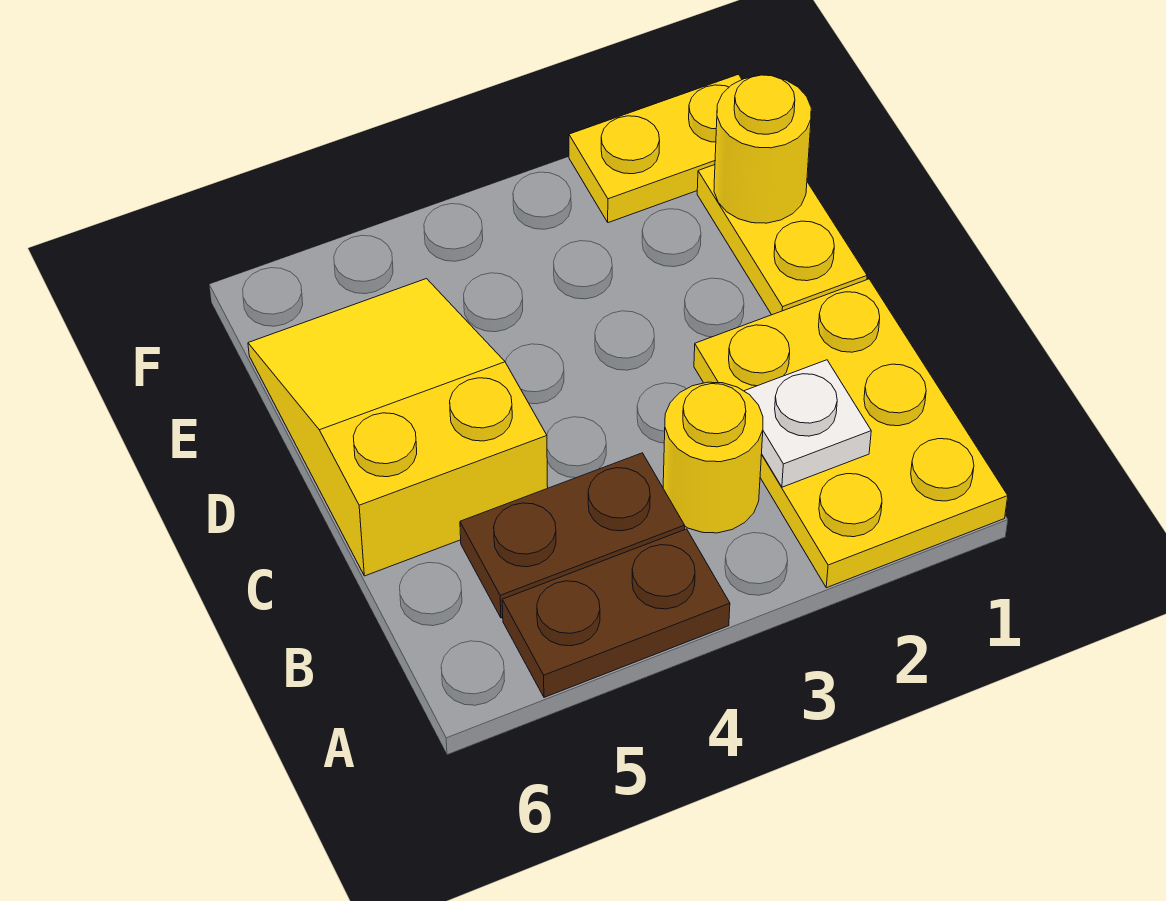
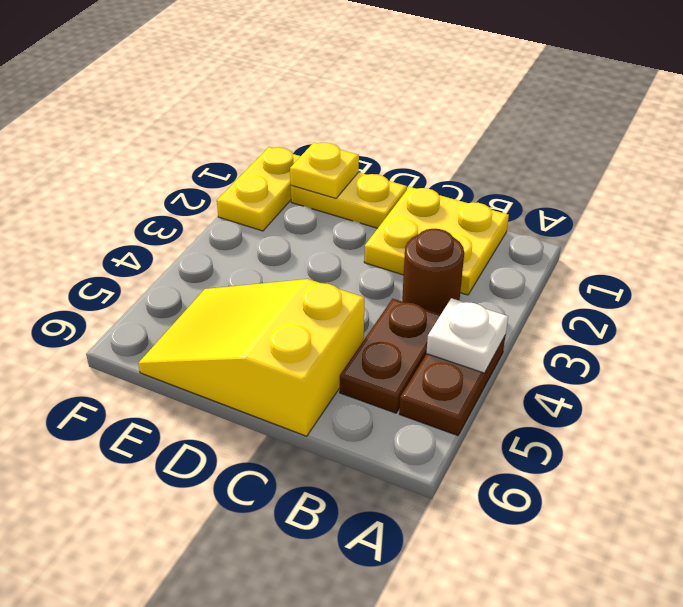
yellow plate A1:C2 level 1 -> yellow plate B1:C2 level 1
white plate B2 level 2 -> white plate A4 level 2
yellow round brick B3 level 1 -> brown round brick B3 level 1
yellow round brick E1 level 2 -> yellow plate E1 level 2

